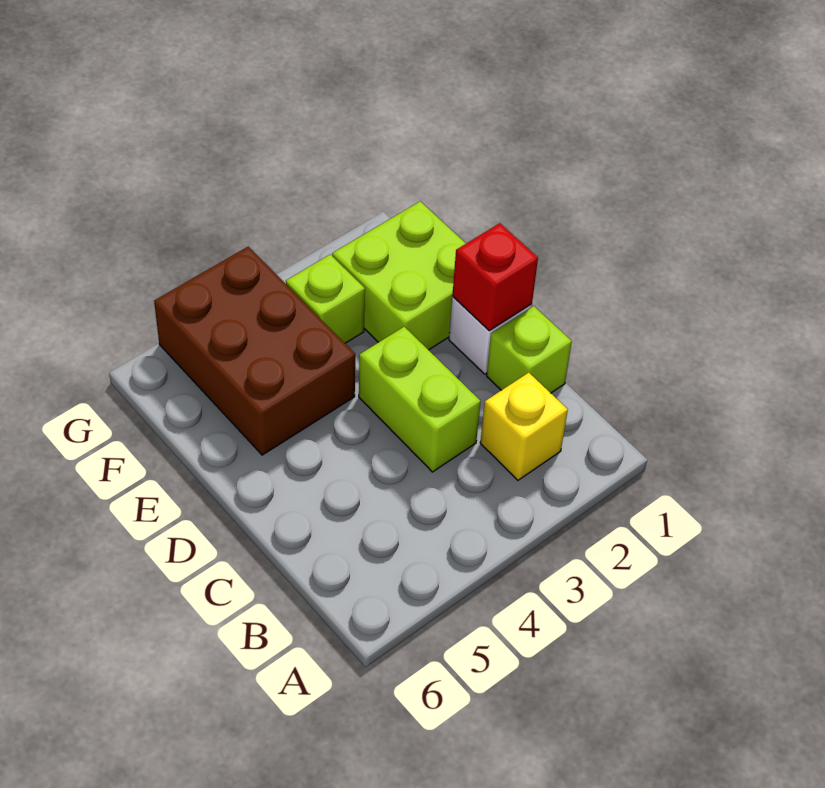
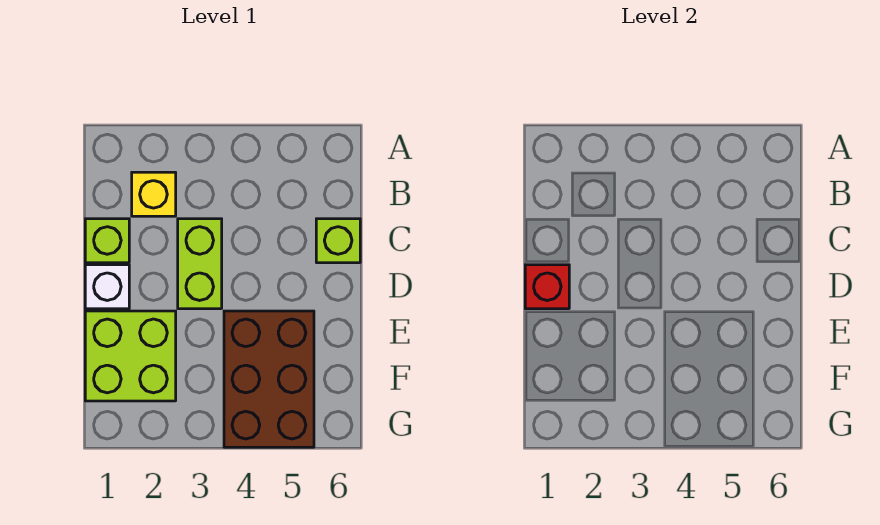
lime brick F3 level 1 -> lime brick C6 level 1

